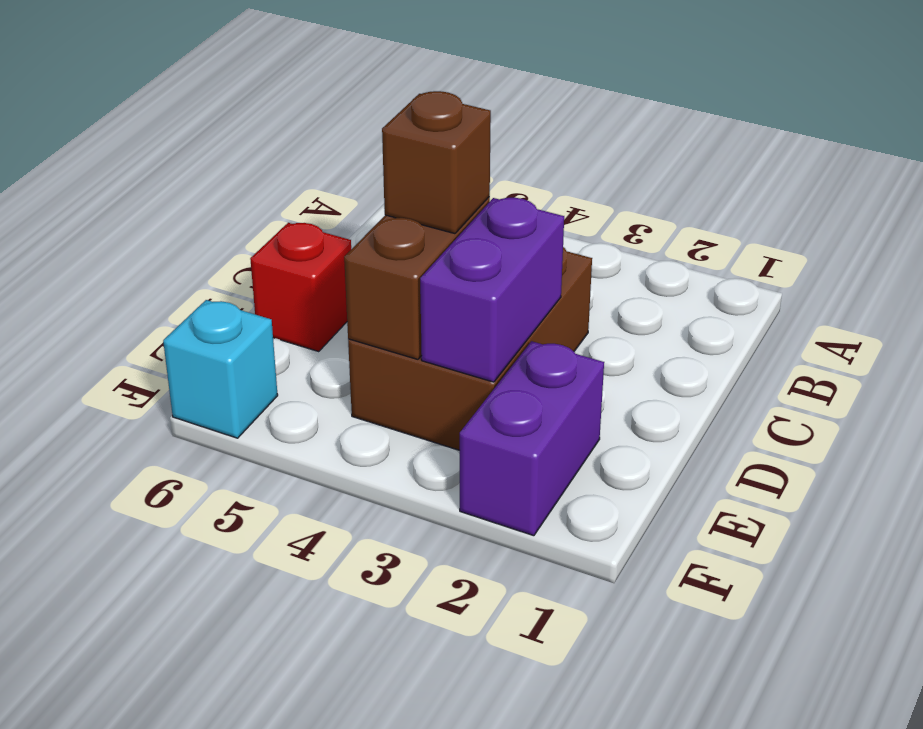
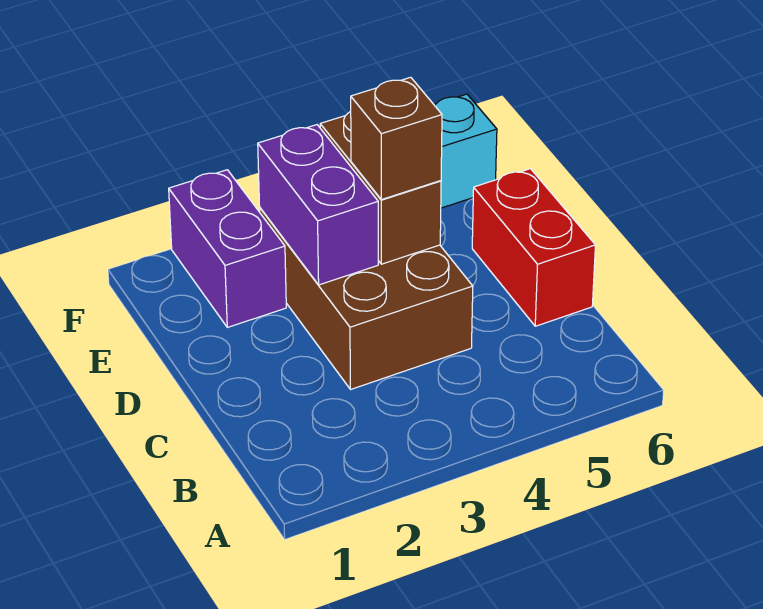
red brick D6 level 1 -> red brick C6:D6 level 1

